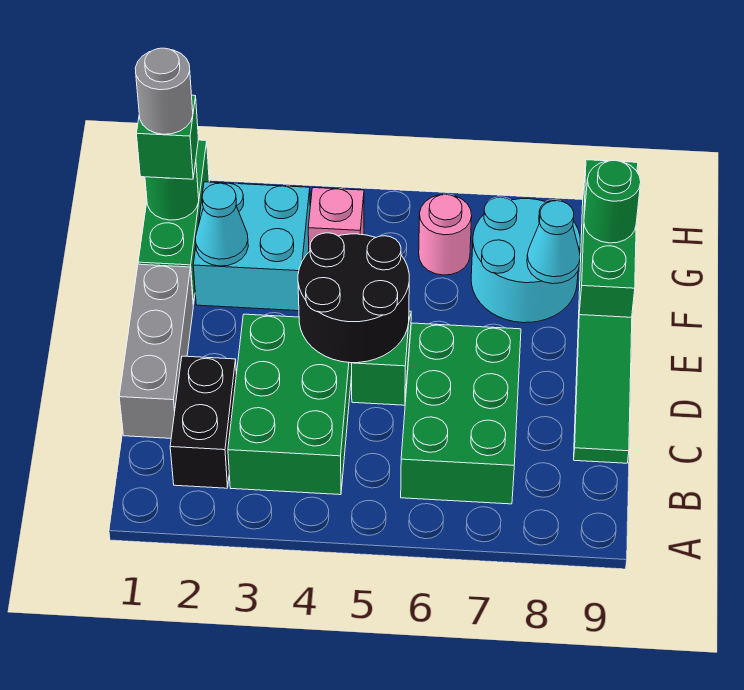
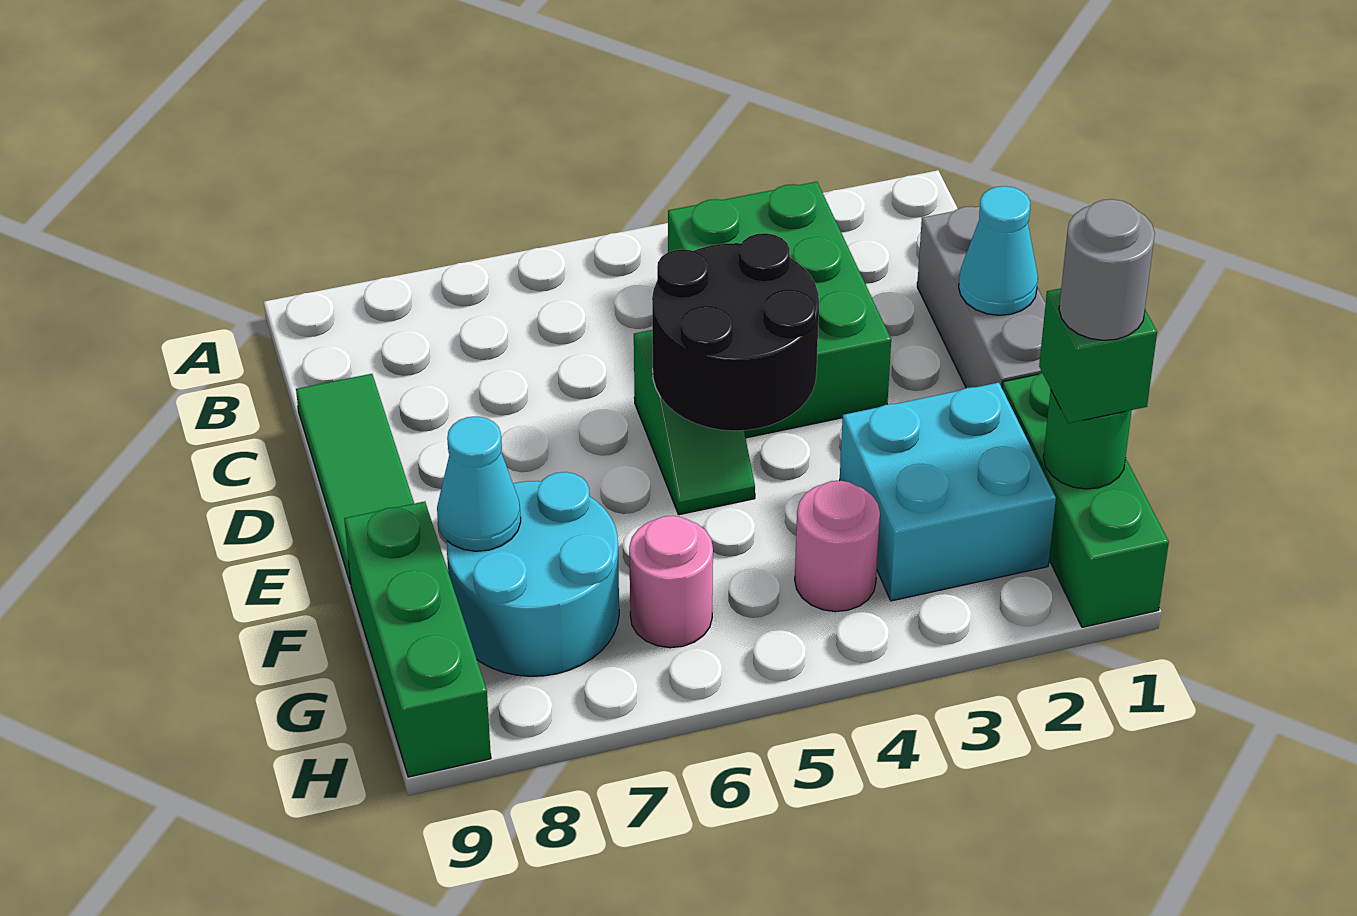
black brick B2:C2 level 1 -> none
green brick B6:D7 level 1 -> none
cyan cone F2 level 2 -> cyan cone D1 level 2
pink brick G4 level 1 -> pink round brick G4 level 1
green round brick G9 level 2 -> none

